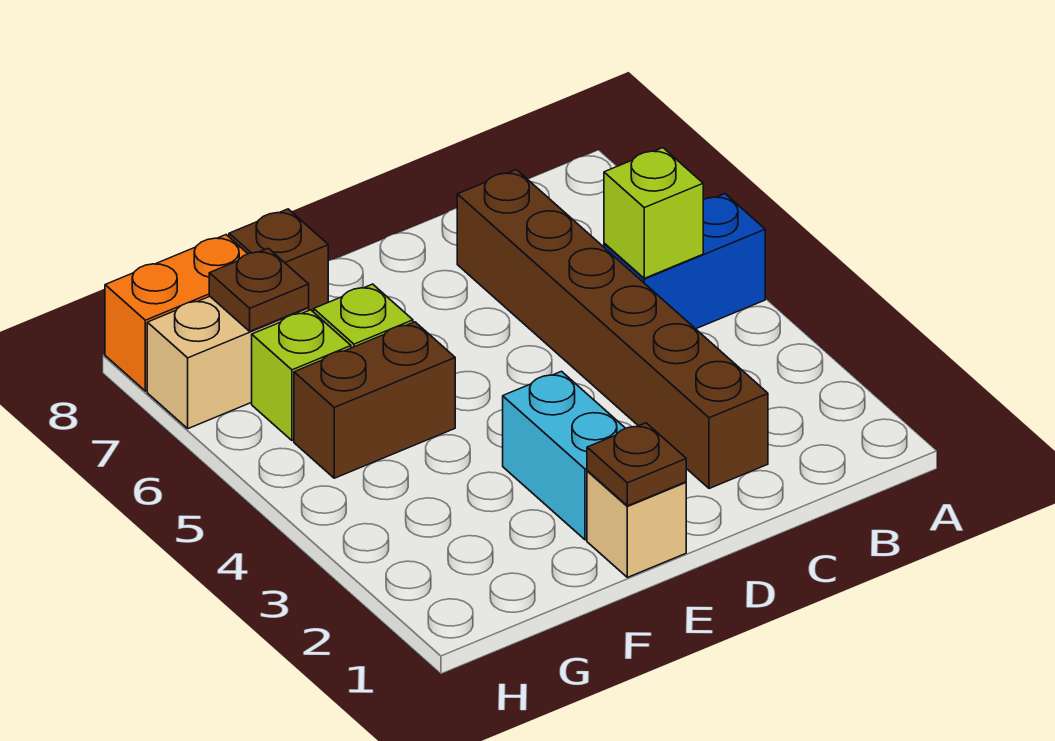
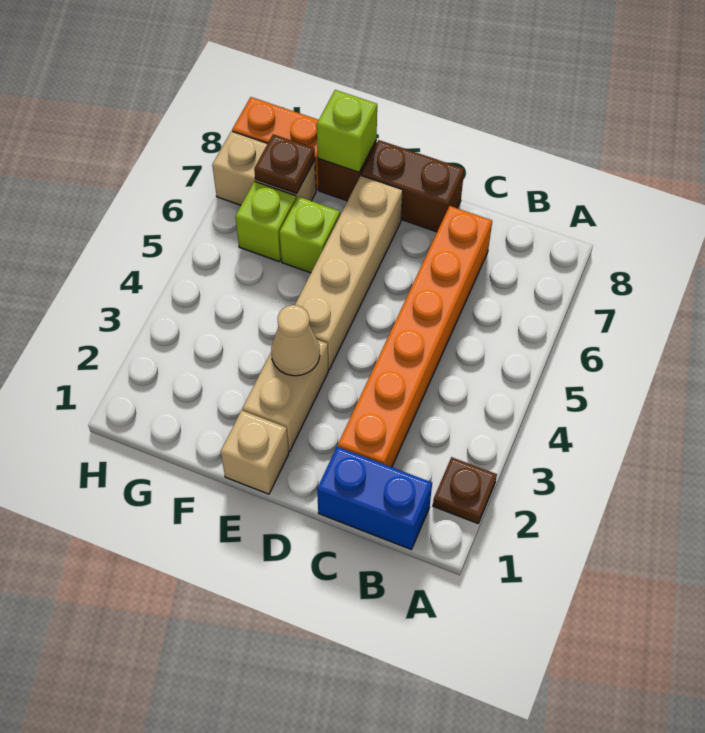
blue brick A5:B5 level 1 -> blue brick B1:C1 level 1
lime brick B5 level 2 -> lime brick F8 level 2
brown brick C2:C7 level 1 -> orange brick C2:C7 level 1
brown plate E1 level 2 -> brown plate A2 level 1
cyan brick E2:E3 level 1 -> tan brick E2:E3 level 1
none -> tan cone E3 level 2
none -> tan brick E4:E7 level 1
brown brick F5:G5 level 1 -> brown brick D8:E8 level 1

